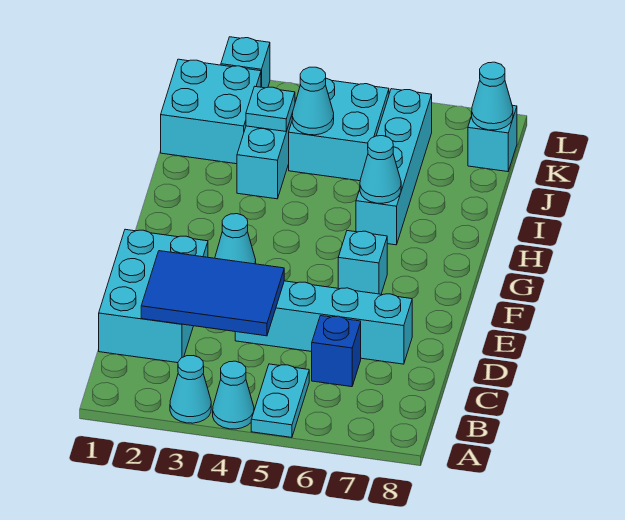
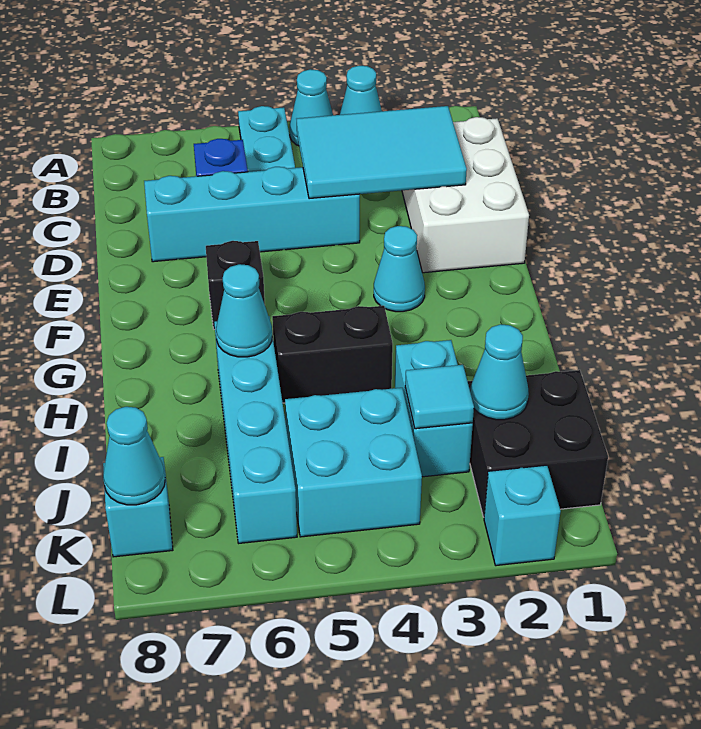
cyan brick C1:E2 level 1 -> white brick C1:E2 level 1
blue tile C2:D4 level 2 -> cyan tile C2:D4 level 2
cyan brick F6 level 1 -> black brick F6 level 1
none -> black brick H4:H5 level 1
cyan brick J1:K2 level 1 -> black brick J1:K2 level 1
cyan plate J3 level 2 -> cyan tile J3 level 2
cyan cone J4 level 2 -> cyan cone J2 level 2

